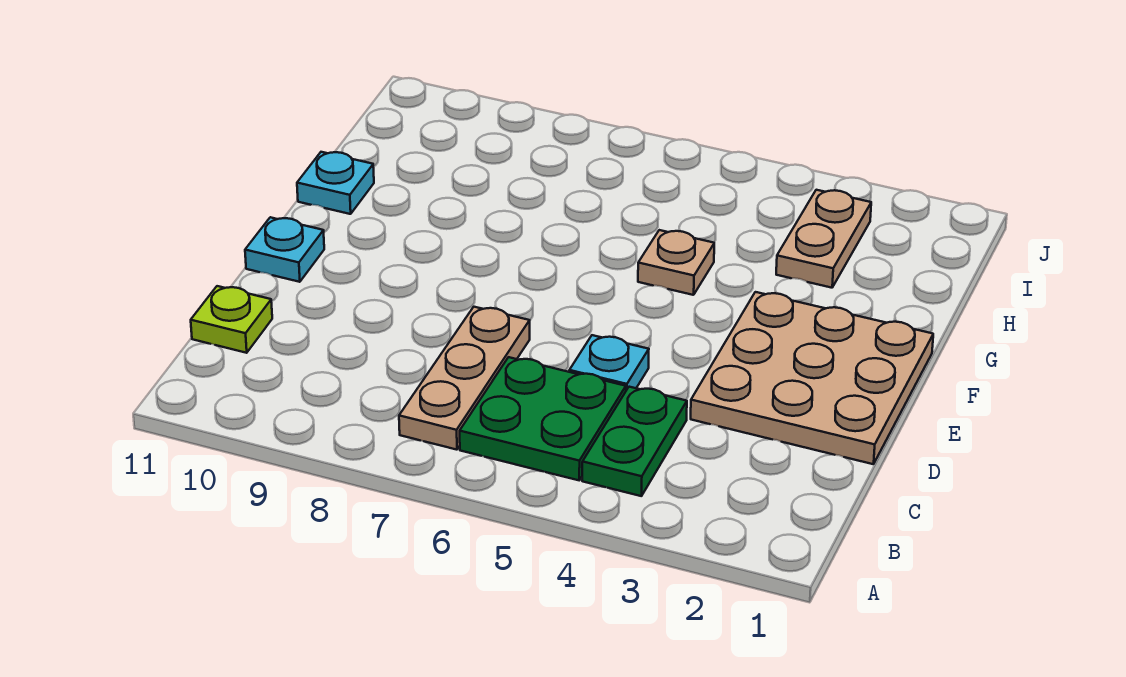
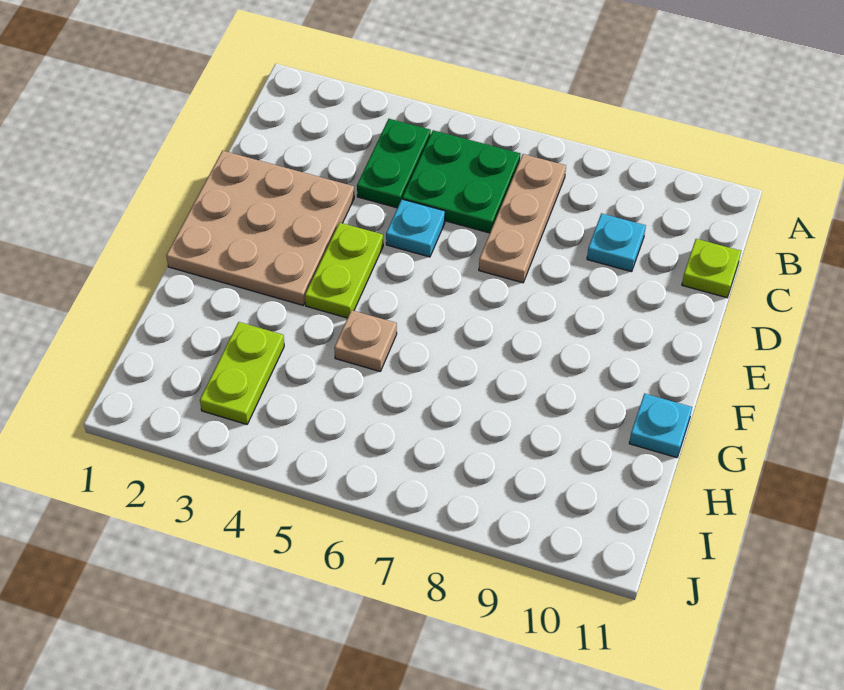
none -> lime plate E4:F4 level 1
cyan plate E11 level 1 -> cyan plate C9 level 1
tan plate H3:I3 level 1 -> lime plate H3:I3 level 1

